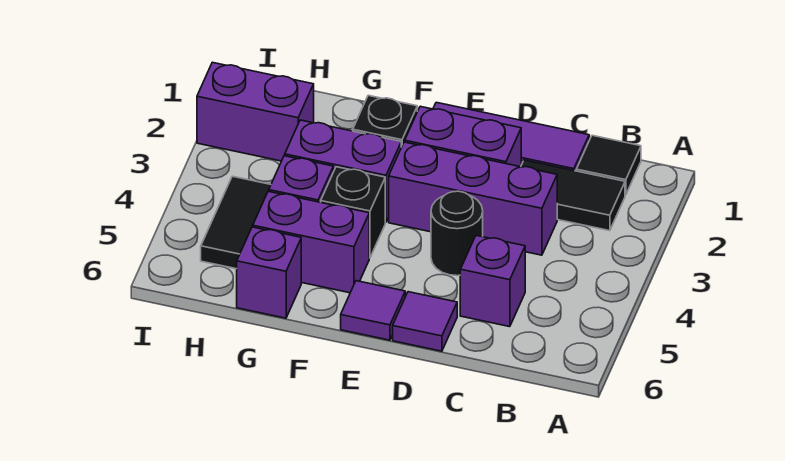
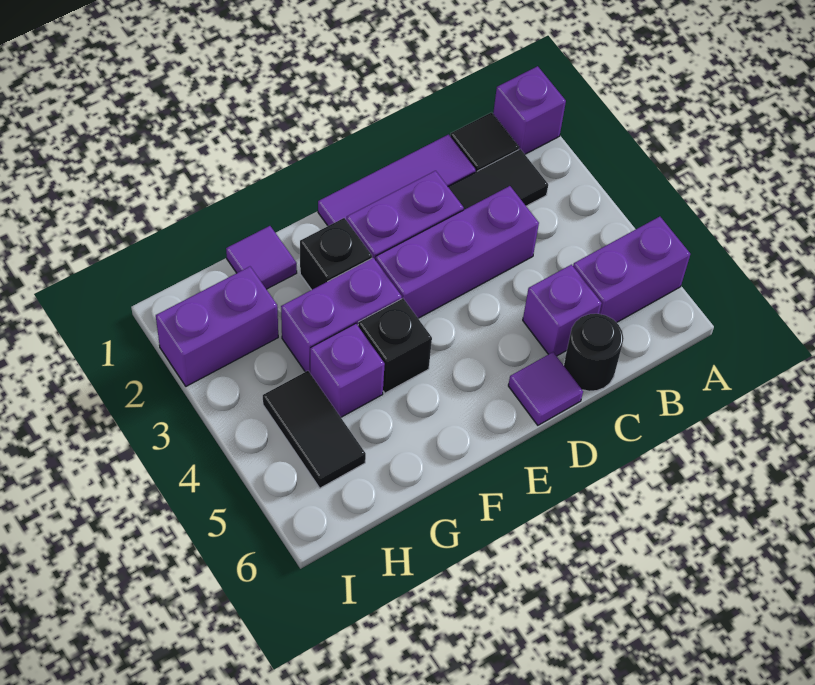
black round brick D4 level 1 -> black round brick C6 level 1
purple tile E6 level 1 -> purple tile G1 level 1
purple brick F5:G5 level 1 -> purple brick A5:B5 level 1
purple brick G6 level 1 -> purple brick A1 level 1

